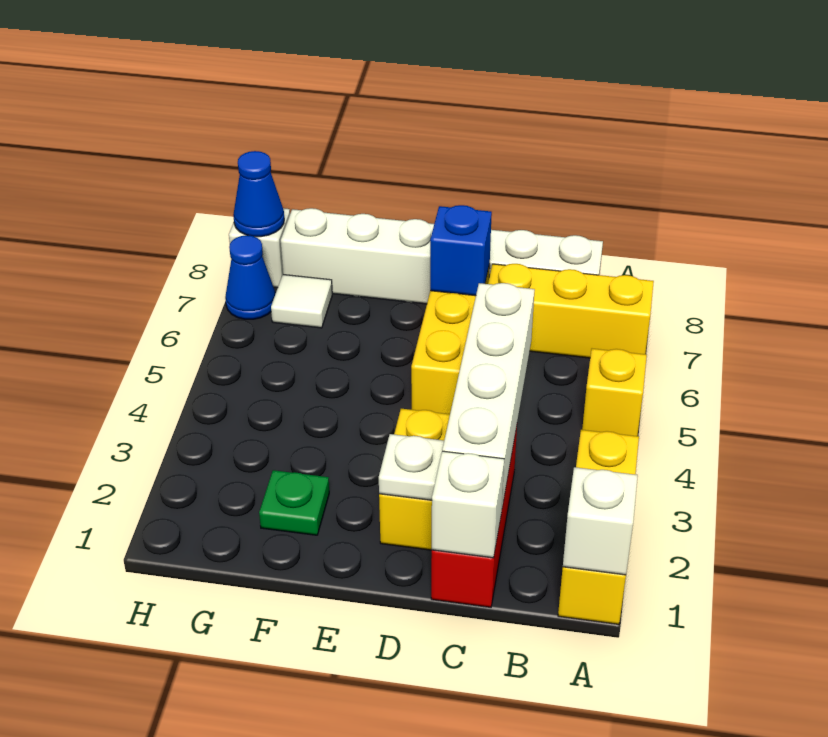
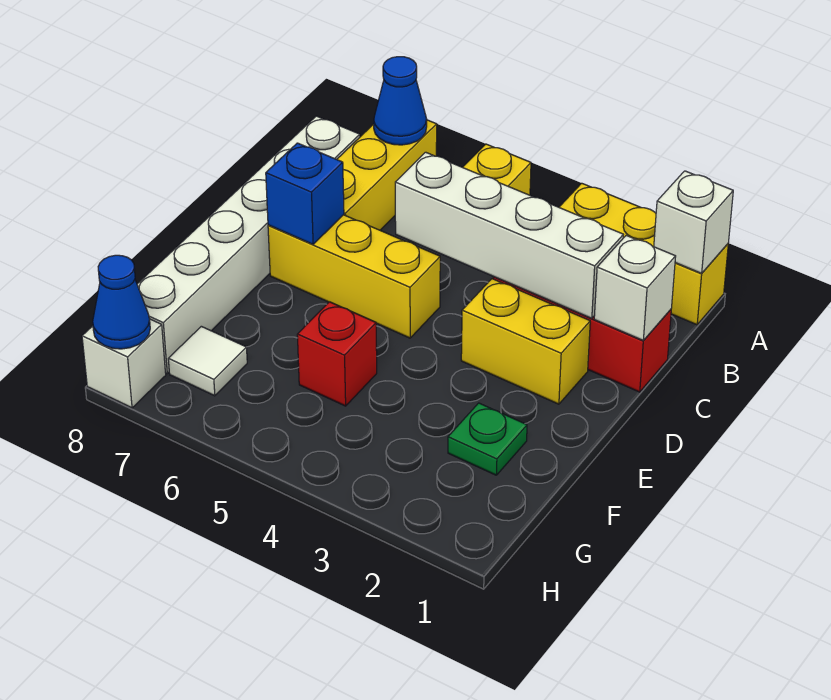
white plate D2 level 2 -> none
none -> red brick F5 level 1
blue cone H7 level 1 -> blue cone A7 level 2

